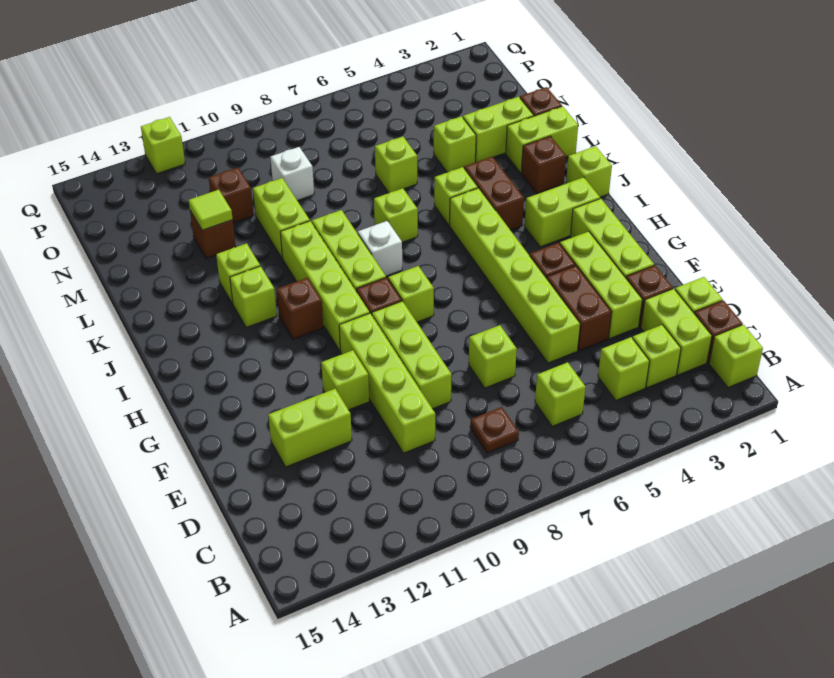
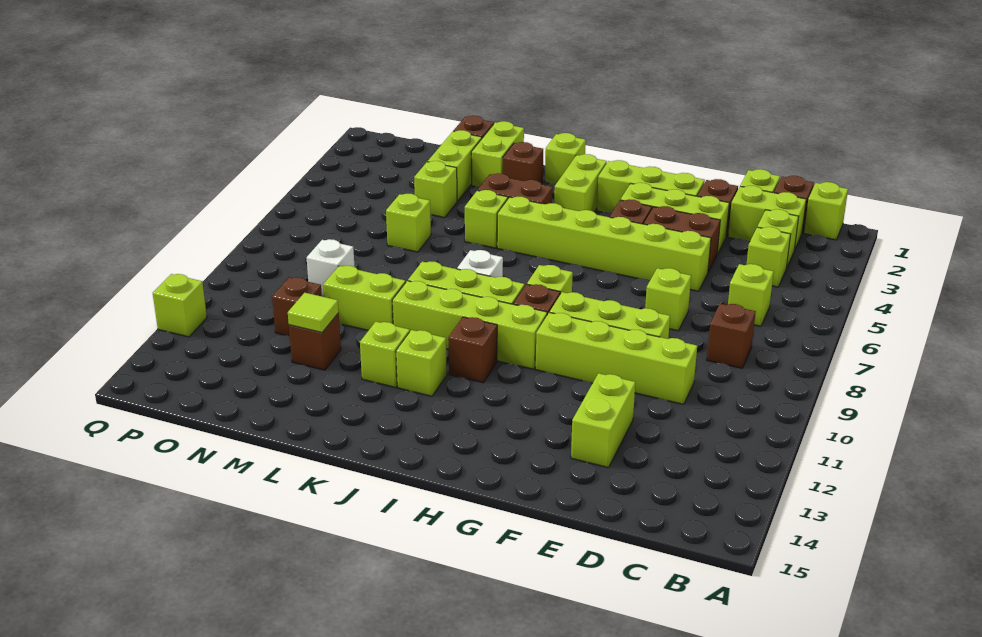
brown plate C8 level 1 -> brown brick C8 level 1
lime brick F11 level 1 -> none
lime brick K7 level 1 -> none

